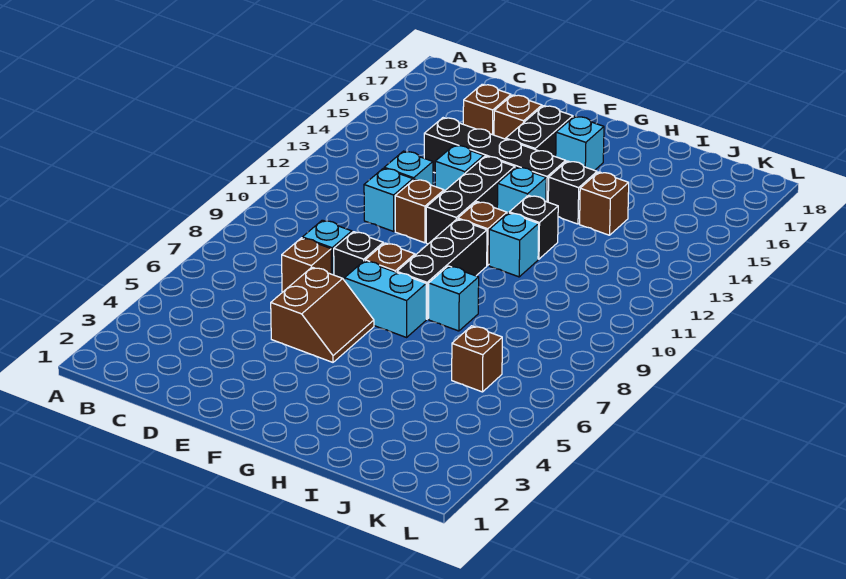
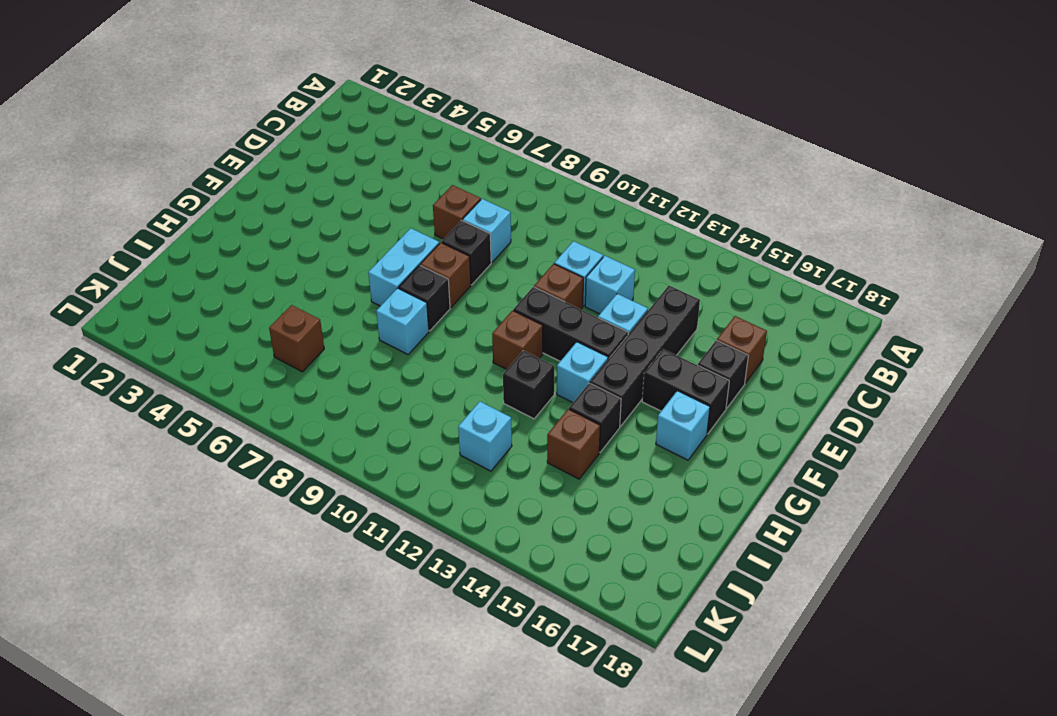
brown slope E5:F6 level 1 top E -> none
brown brick E16 level 1 -> black brick E16 level 1
black brick G8:G10 level 1 -> black brick G8 level 1
cyan brick H11 level 1 -> cyan brick J12 level 1

